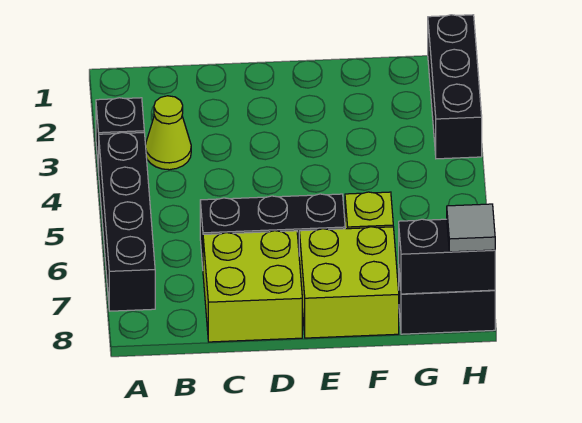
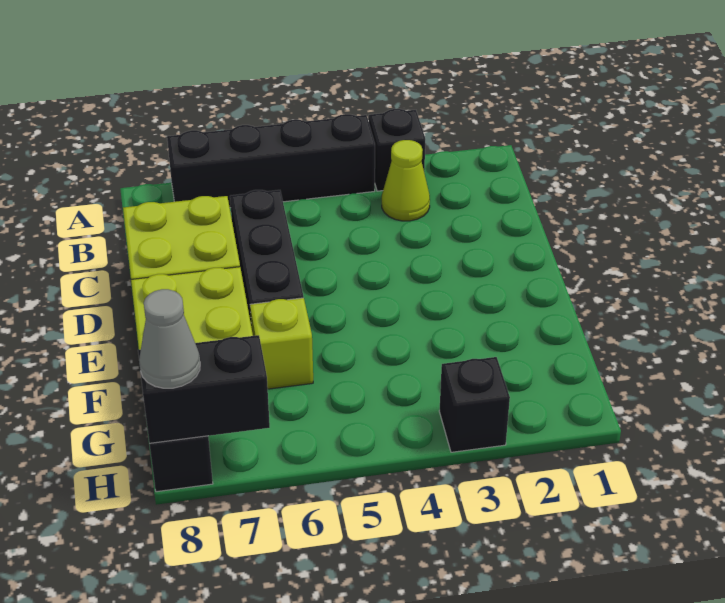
black brick G8:H8 level 2 -> black brick H7:H8 level 2
black brick H1:H3 level 1 -> black brick H3 level 1
grey tile H8 level 3 -> grey cone H8 level 3

